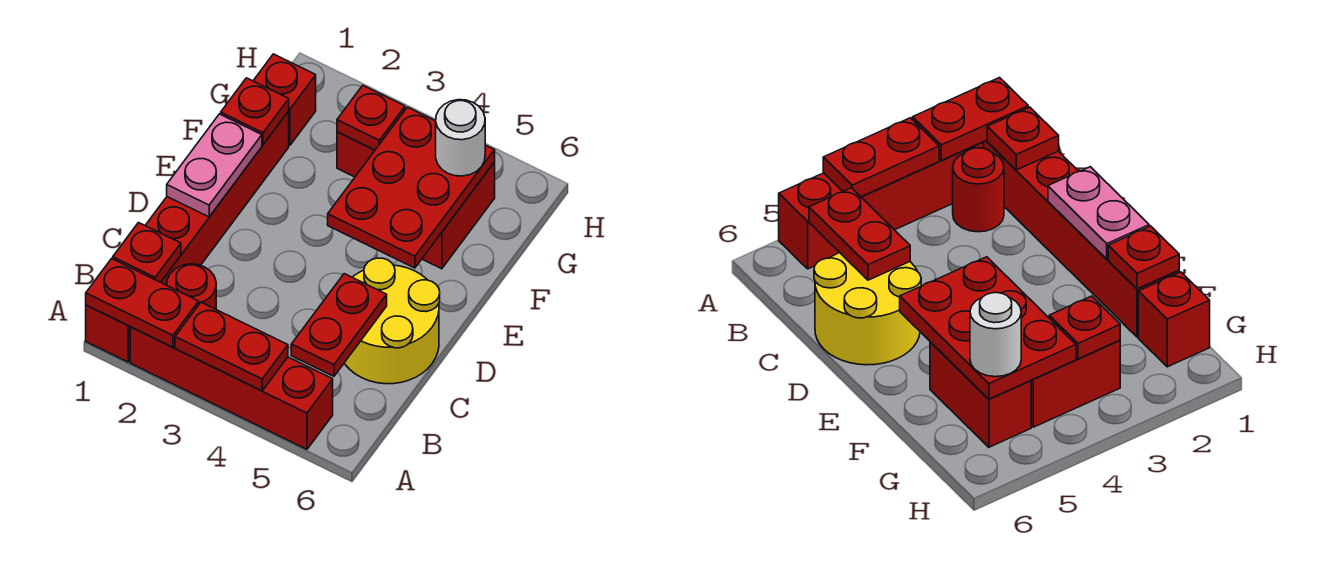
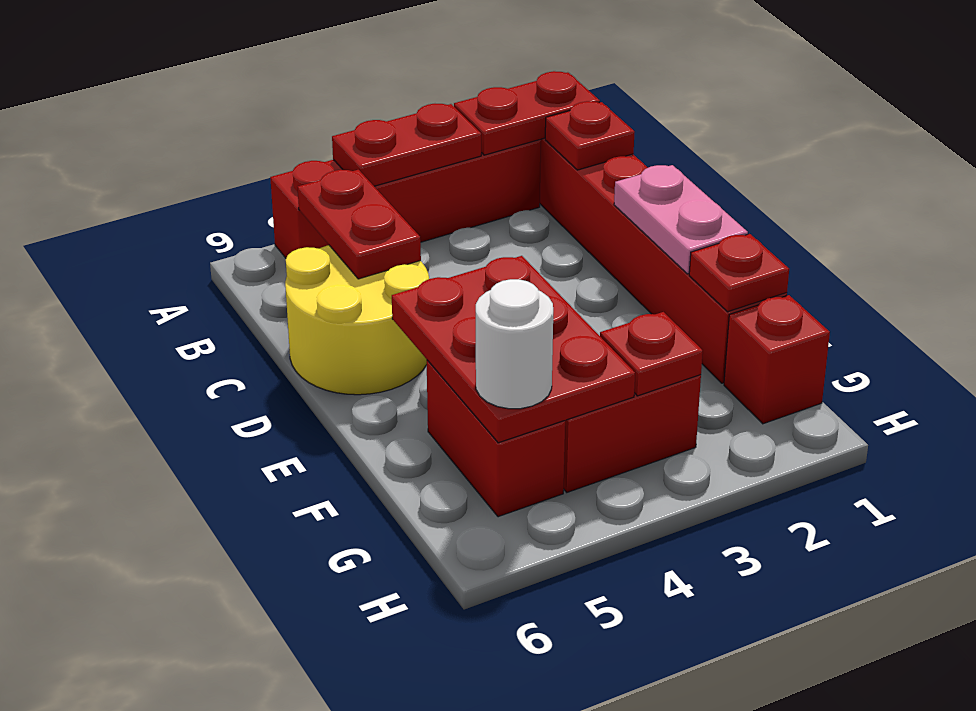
red round brick B2 level 1 -> none

